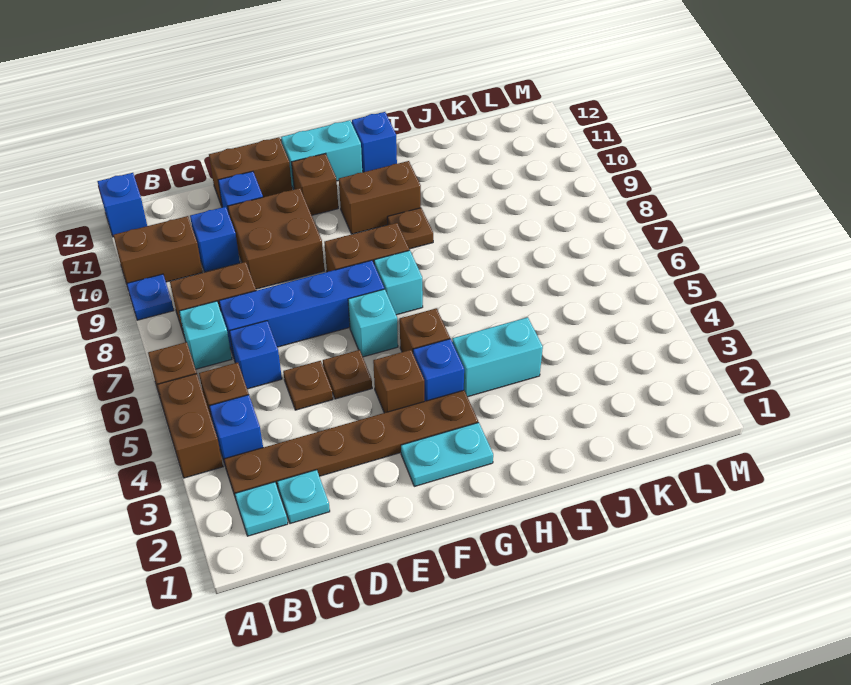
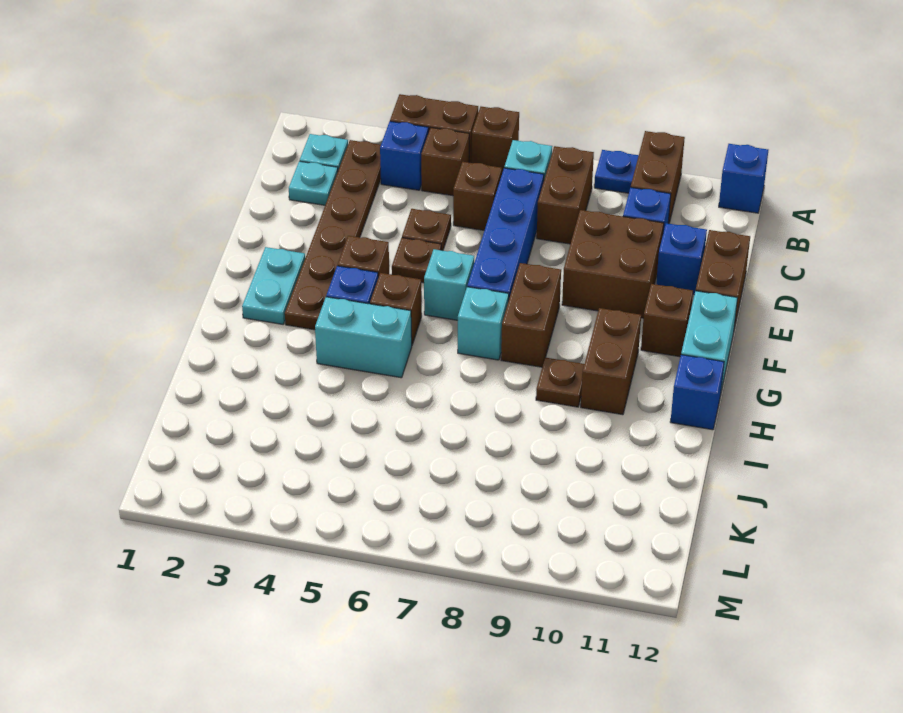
blue brick C6 level 1 -> brown brick C6 level 1
cyan brick H4:I4 level 1 -> cyan brick H4:H5 level 1

